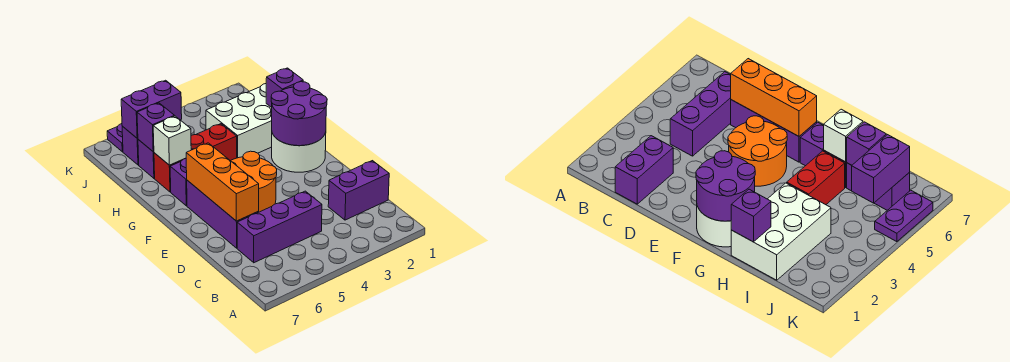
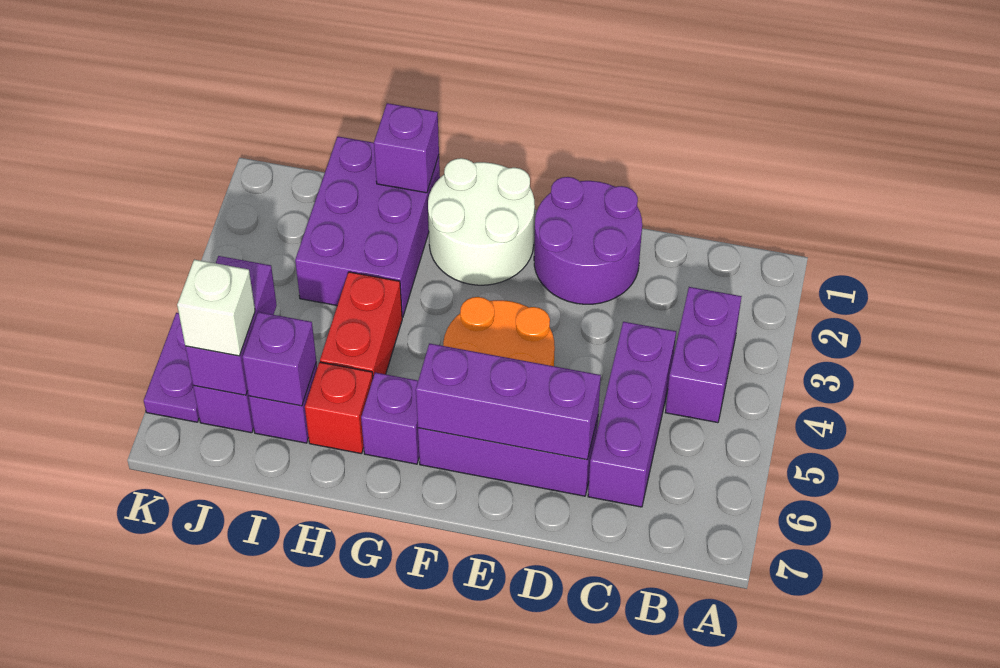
purple brick C1:C2 level 1 -> purple brick B3:B4 level 1
orange brick D6:F6 level 2 -> purple brick D6:F6 level 2
purple round brick F1:G2 level 2 -> purple round brick D1:E2 level 1
white brick H1:I3 level 1 -> purple brick H1:I3 level 1
white brick H6 level 2 -> white brick J6 level 3

